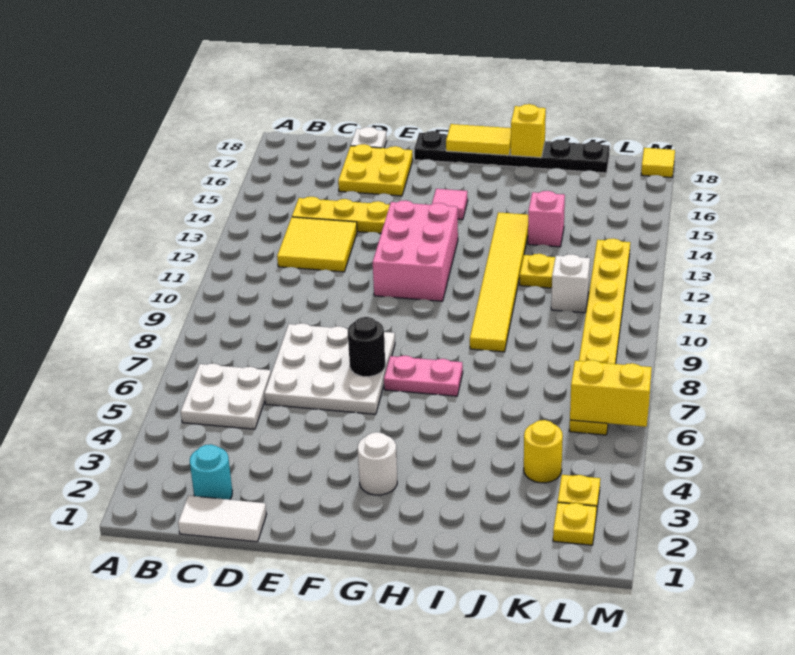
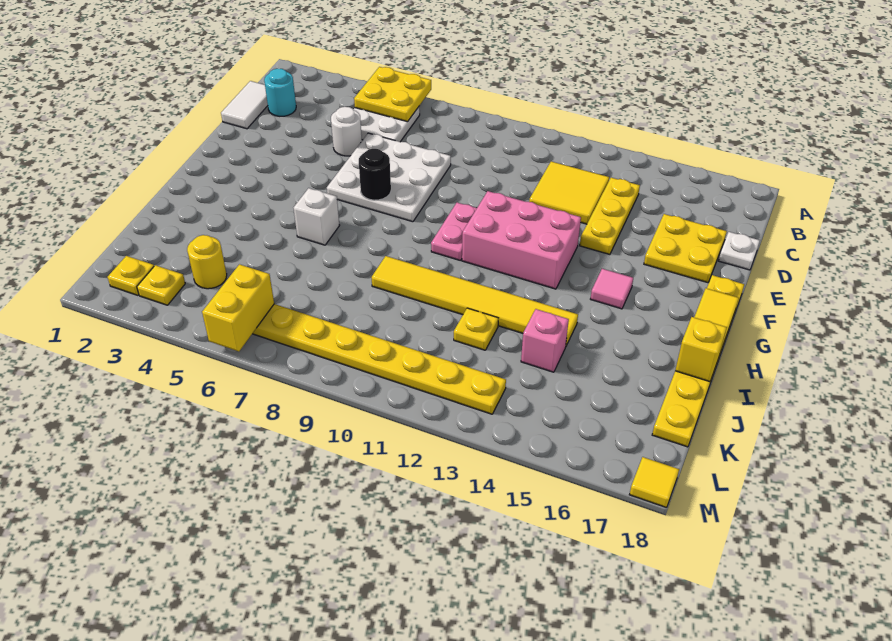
none -> yellow plate A5:B6 level 2
black plate F18:K18 level 1 -> yellow plate F18:K18 level 1
white round brick G3 level 1 -> white round brick D5 level 1
pink plate G7:H7 level 1 -> pink plate F10:G10 level 1
white brick K11 level 1 -> white brick H6 level 1

